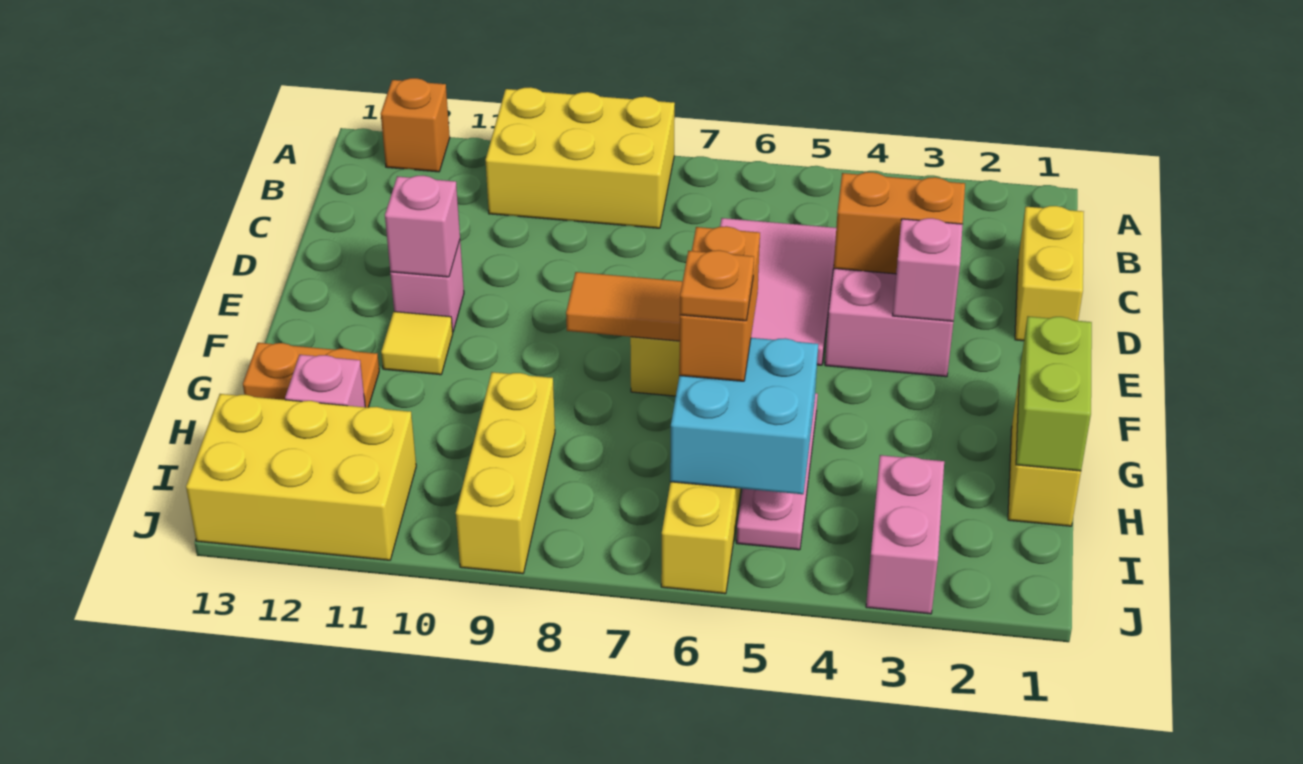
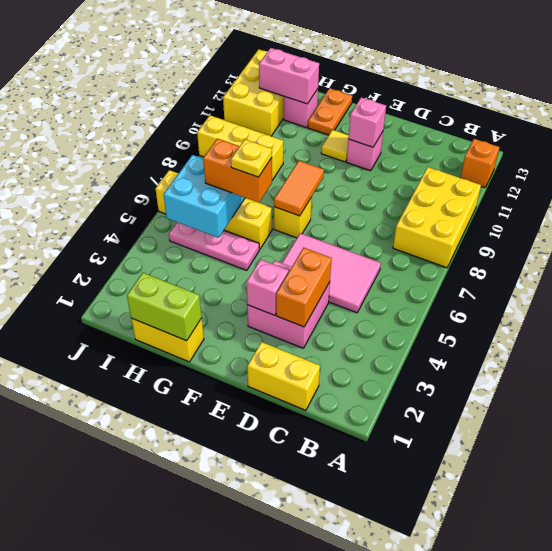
none -> yellow plate G6 level 4
orange plate H6 level 4 -> none
pink brick I3:J3 level 1 -> pink brick H12:I12 level 2

